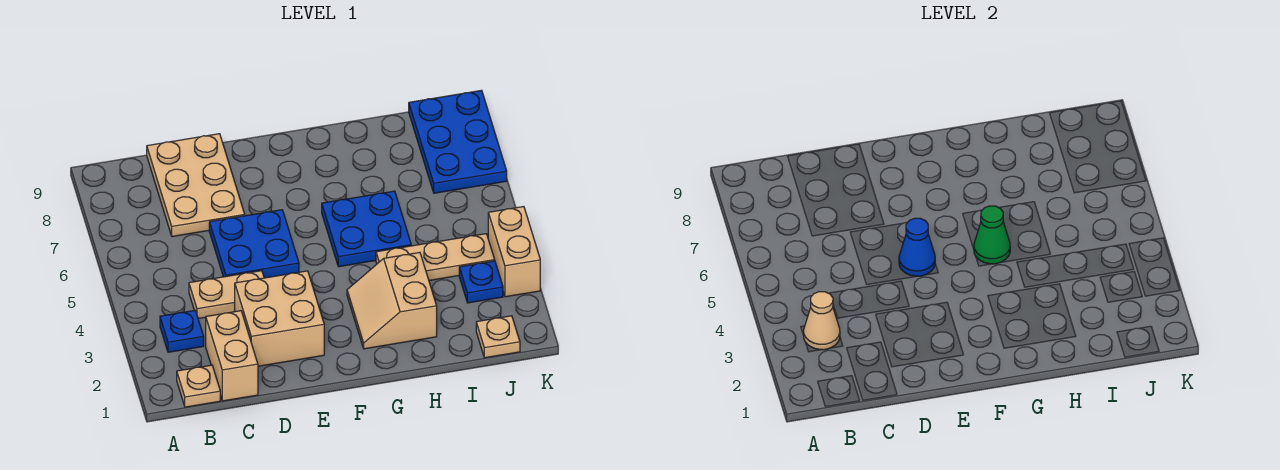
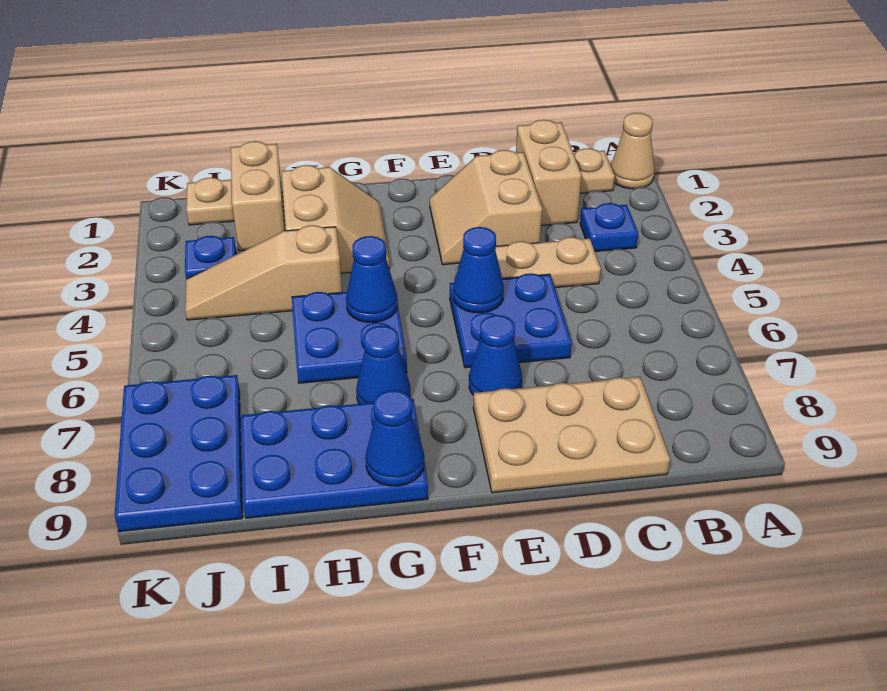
tan cone B3 level 2 -> tan cone A1 level 1
tan plate C7:D9 level 1 -> tan plate C8:E9 level 1
tan brick D2:E3 level 1 -> tan slope D2:E3 level 1 top D
none -> blue cone E7 level 1
green cone G5 level 2 -> blue cone G5 level 2
none -> blue cone G7 level 1
none -> blue plate G8:I9 level 1
none -> blue cone G9 level 2
tan plate H4:J4 level 1 -> tan slope H4:J4 level 1 top H
tan brick K3:K4 level 1 -> tan brick I1:I2 level 1

